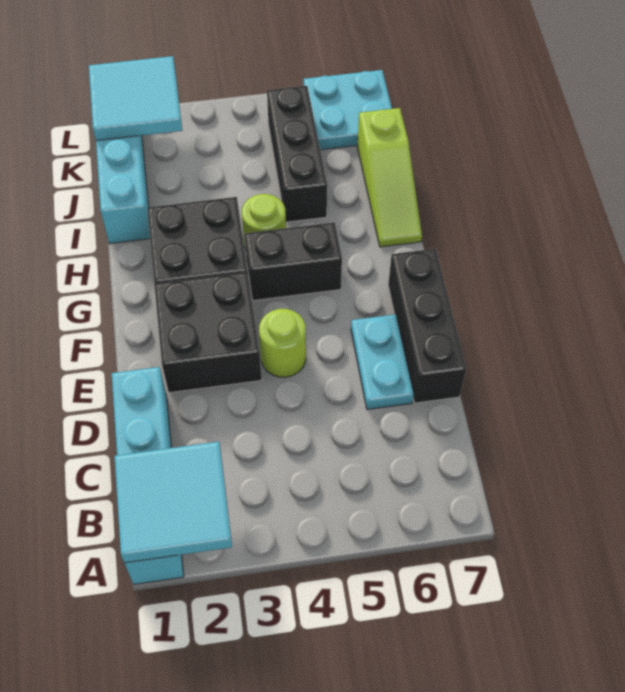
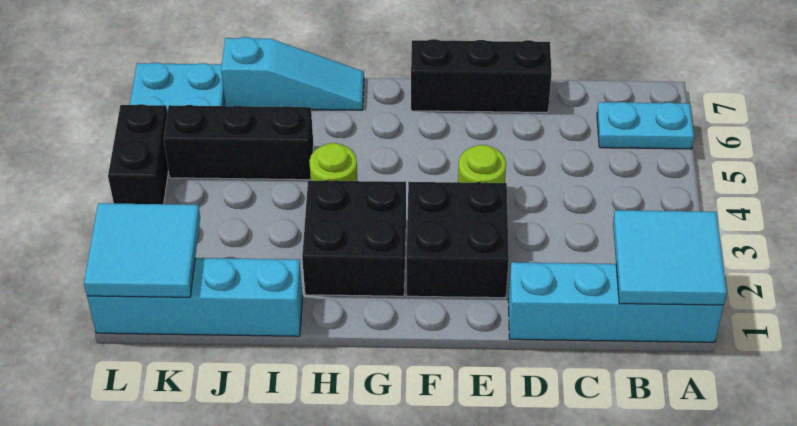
cyan plate D6:E6 level 1 -> cyan plate A6:B6 level 1
black brick G4:G5 level 1 -> black brick L4:L5 level 1
lime slope H7:J7 level 1 top J -> cyan slope H7:J7 level 1 top J

